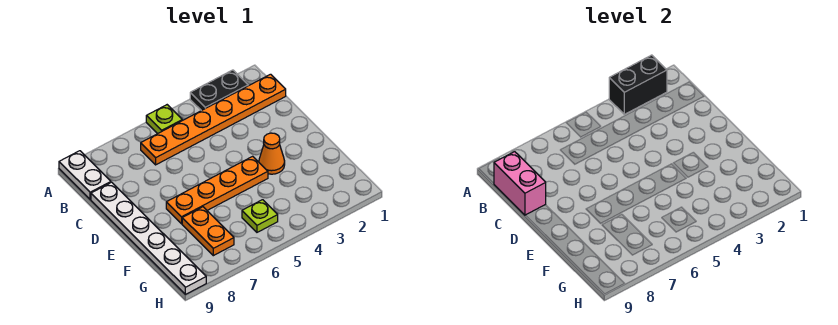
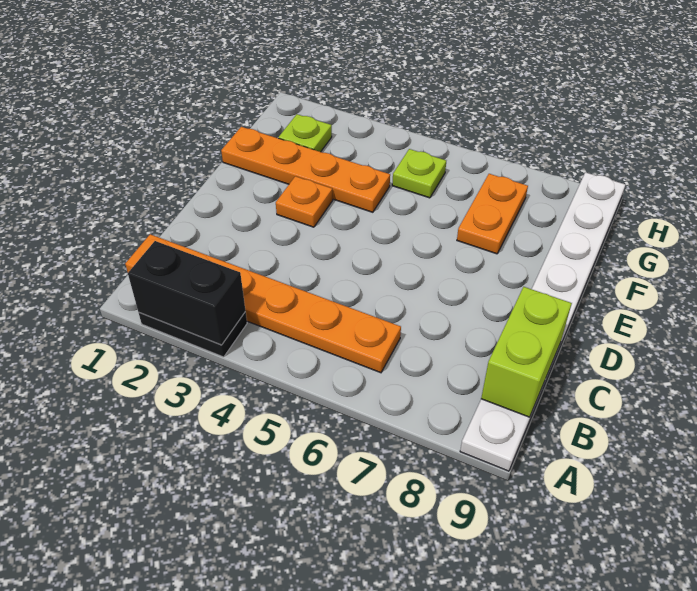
lime plate A5 level 1 -> lime plate G2 level 1
pink brick B9:C9 level 2 -> lime brick B9:C9 level 2
orange cone E3 level 1 -> orange plate E3 level 1
orange plate E4:E7 level 1 -> orange plate F1:F4 level 1

